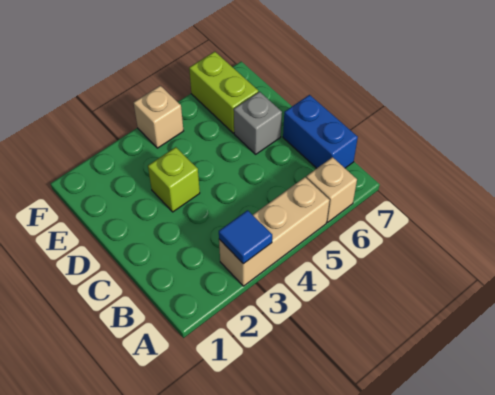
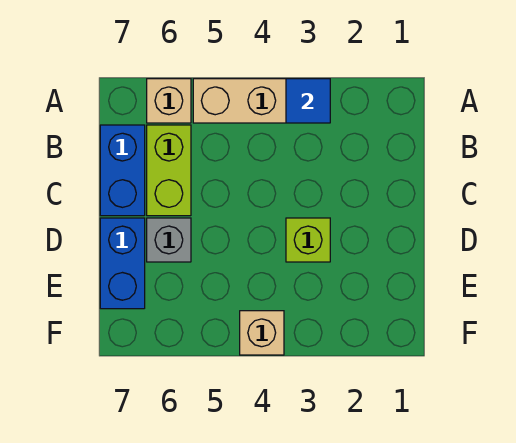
none -> blue brick D7:E7 level 1
lime brick E6:F6 level 1 -> lime brick B6:C6 level 1

